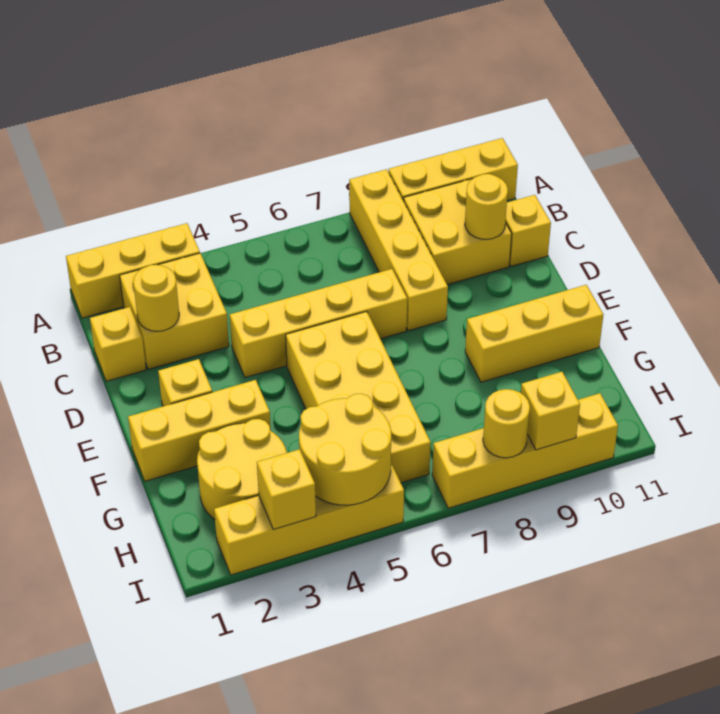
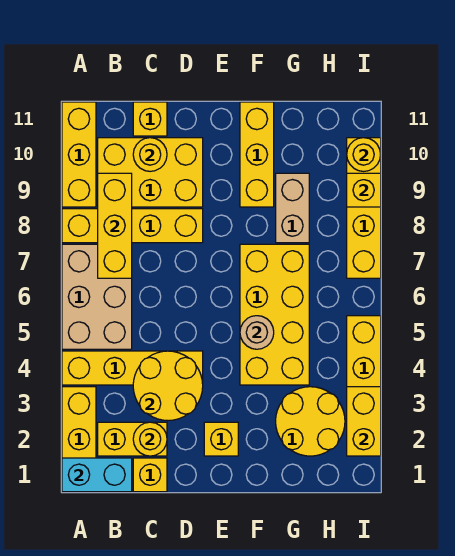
none -> cyan brick A1:B1 level 2
none -> tan brick A5:B7 level 1
yellow brick B2:C3 level 1 -> yellow brick B2:C2 level 1
yellow brick B9:C10 level 1 -> yellow brick B9:D10 level 1
yellow brick D4:D7 level 1 -> yellow brick A4:D4 level 1
yellow brick E5:H6 level 1 -> yellow brick F4:G7 level 1
yellow brick F1:F3 level 1 -> yellow brick B7:B9 level 2
none -> tan round brick F5 level 2
none -> tan brick G8:G9 level 1
yellow round brick H4:I5 level 2 -> yellow round brick C3:D4 level 2
yellow brick I3 level 2 -> yellow brick I2:I3 level 2
yellow round brick I8 level 2 -> yellow round brick I10 level 2

